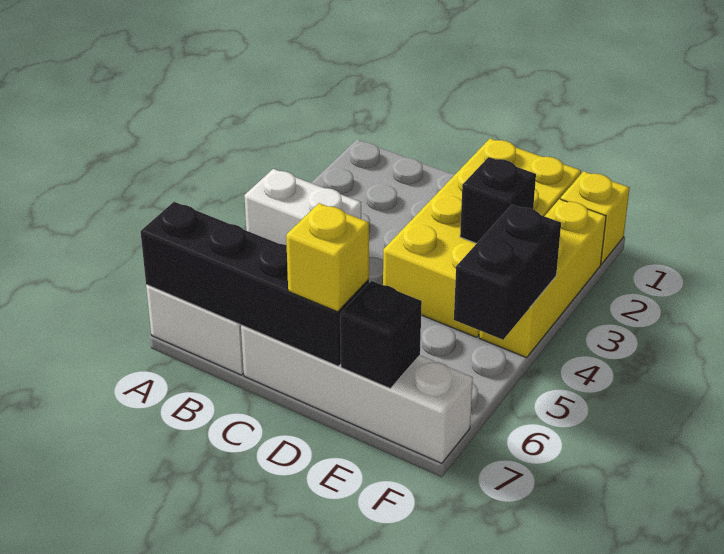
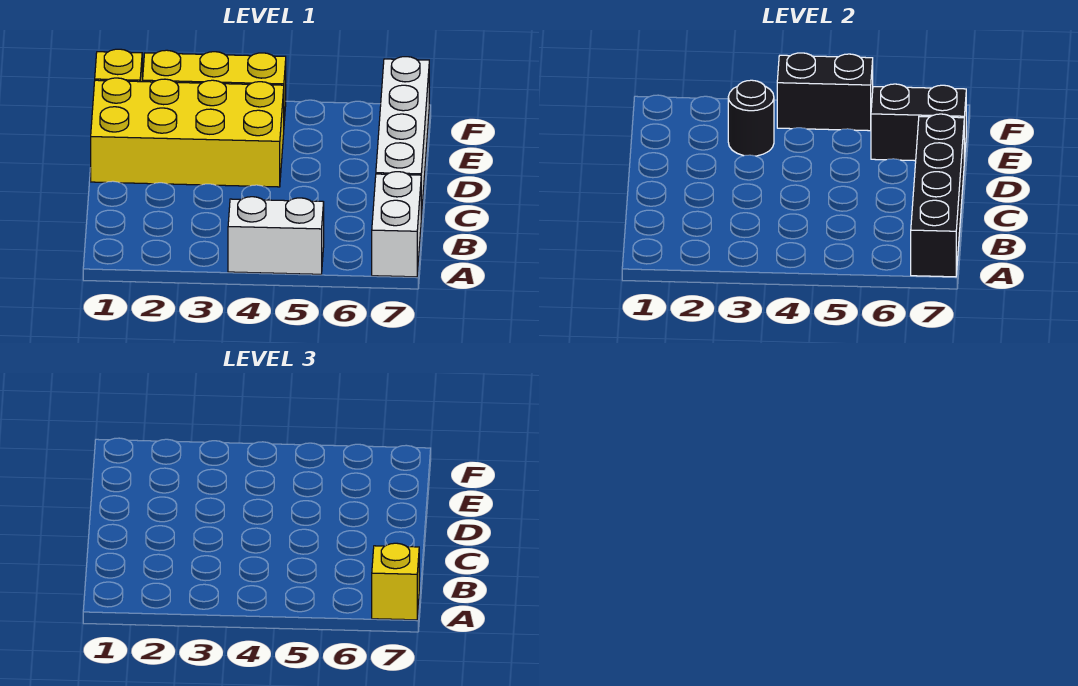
white brick A4:B4 level 1 -> white brick A4:A5 level 1
yellow brick D7 level 3 -> yellow brick A7 level 3
black brick E3 level 2 -> black round brick E3 level 2
black brick E7 level 2 -> black brick E6:E7 level 2

